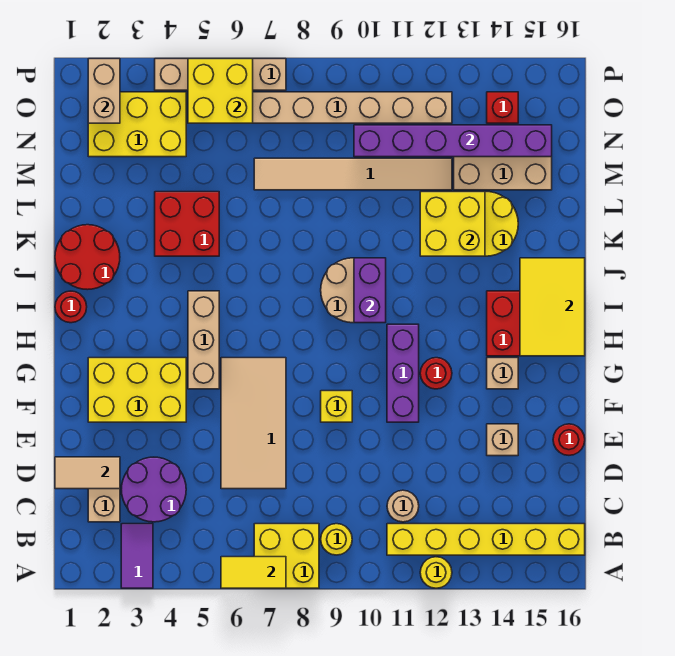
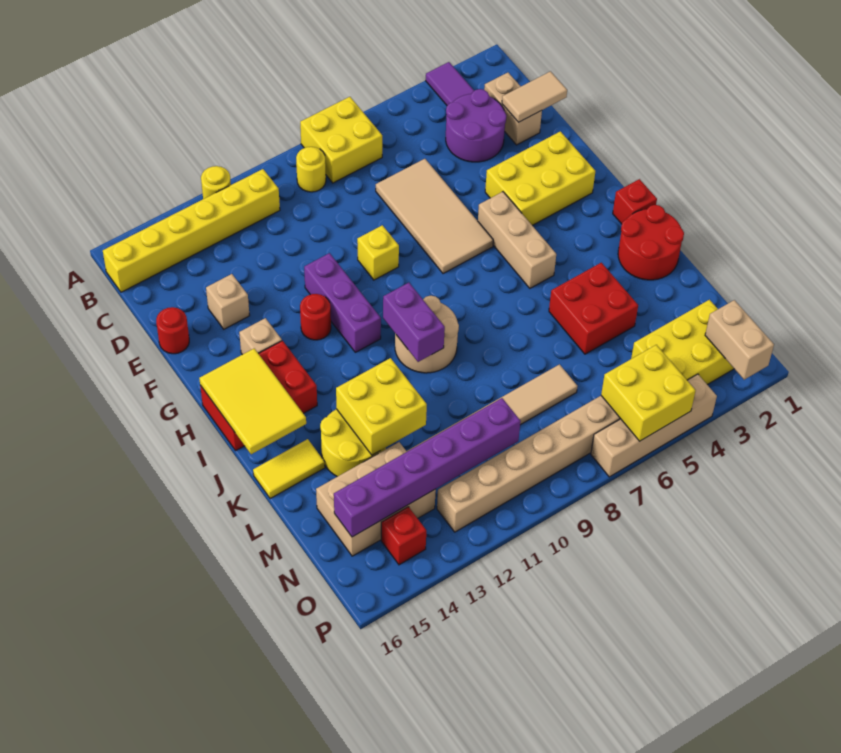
yellow tile A6:A7 level 2 -> yellow tile K15:K16 level 1
tan round brick C11 level 1 -> none
red round brick I1 level 1 -> red brick I1 level 1

